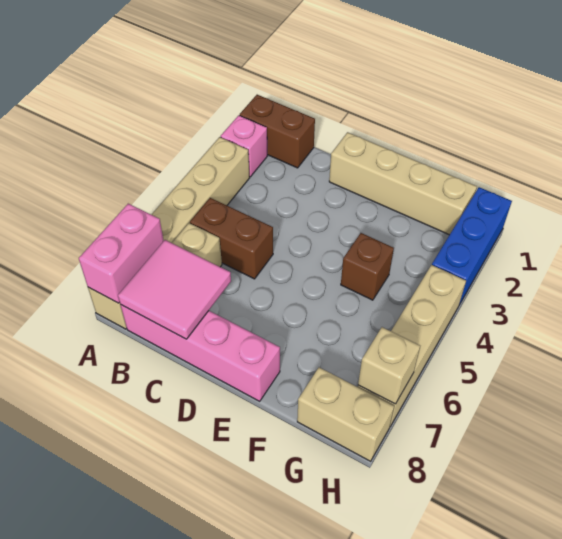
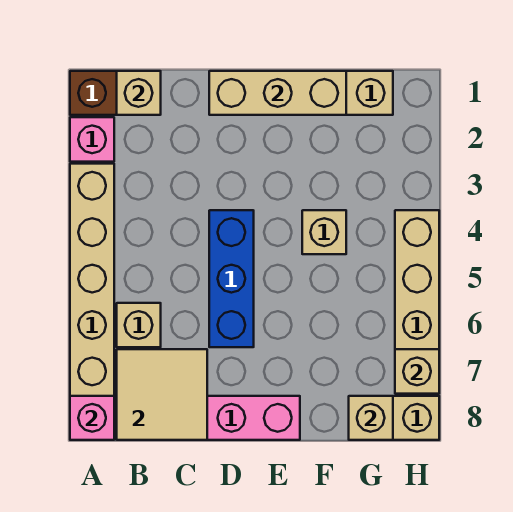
pink brick A7:A8 level 2 -> pink brick A8 level 2
none -> tan brick B1 level 2
brown brick B5:C5 level 1 -> none
pink tile B7:C8 level 2 -> tan tile B7:C8 level 2
none -> tan brick D1:F1 level 2
brown brick F4 level 1 -> tan brick F4 level 1
none -> tan brick G8 level 2
blue brick H1:H3 level 1 -> blue brick D4:D6 level 1

